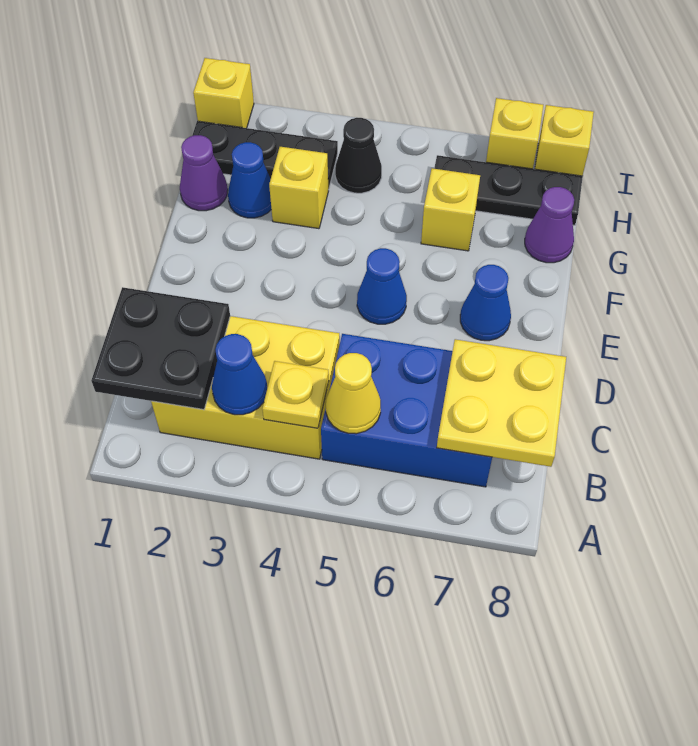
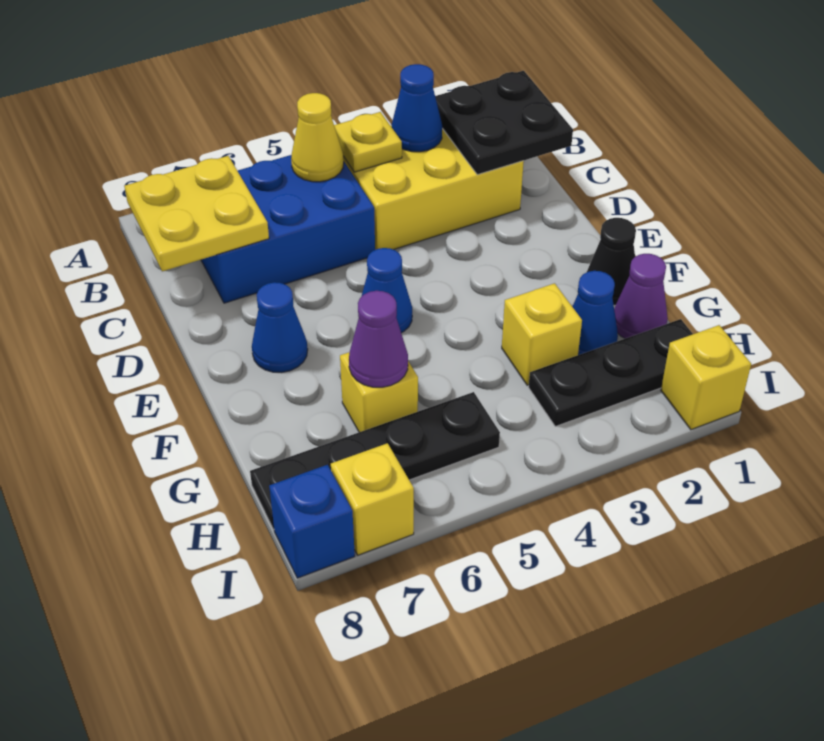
purple cone G8 level 1 -> purple cone G6 level 2
black cone H4 level 1 -> black cone F1 level 1
black plate H6:H8 level 1 -> black plate H5:H8 level 1
yellow brick I8 level 1 -> blue brick I8 level 1

